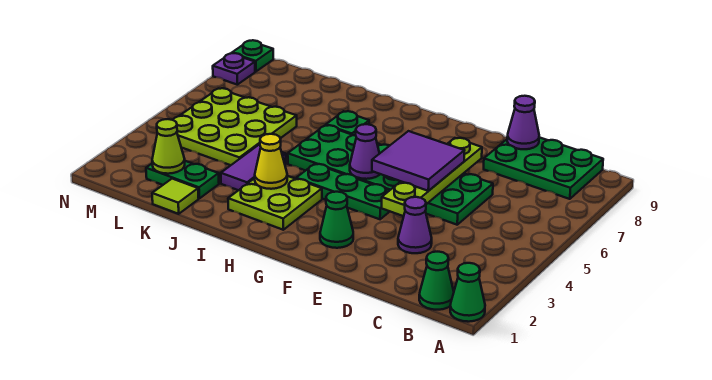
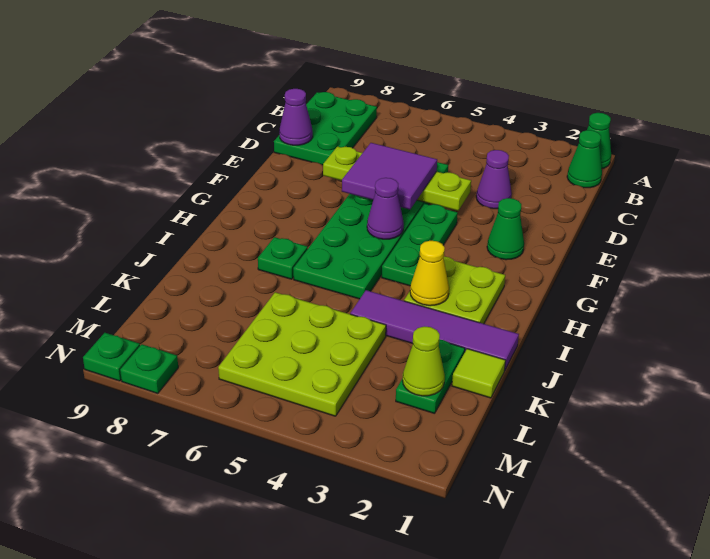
purple tile J3:J4 level 1 -> purple tile J1:J4 level 1
purple plate N8 level 1 -> green plate N8 level 1

